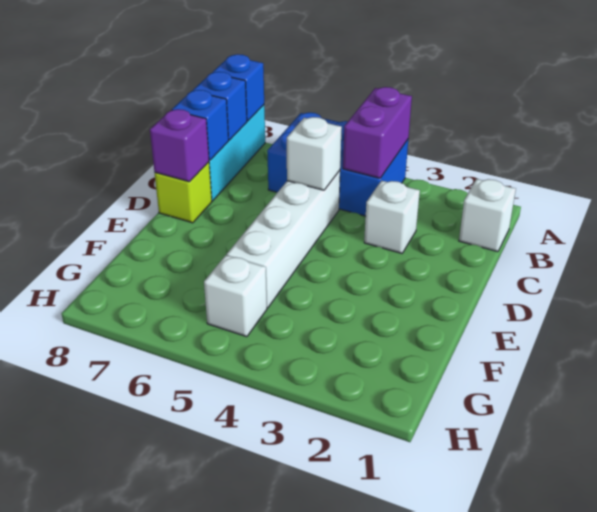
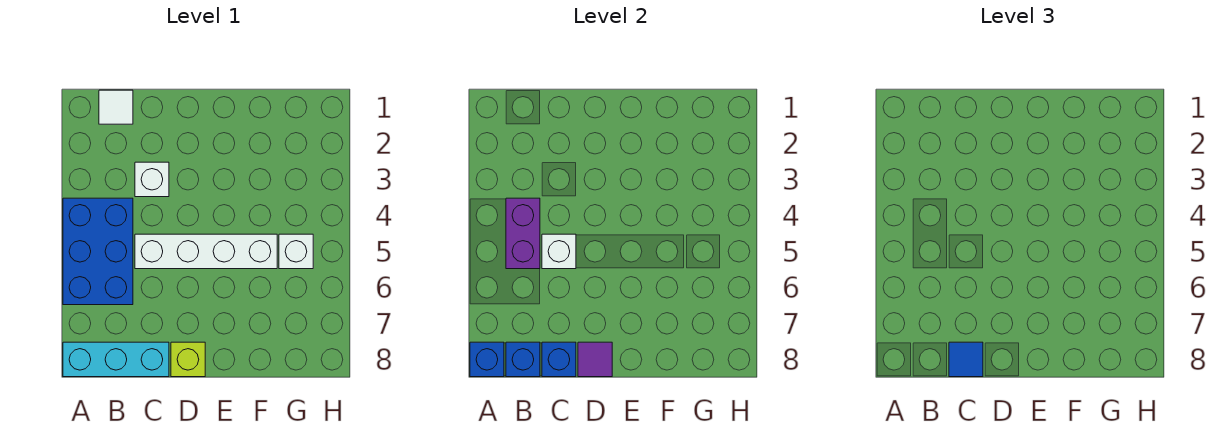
purple brick A4:B4 level 2 -> purple brick B4:B5 level 2
white brick B1 level 1 -> white tile B1 level 1
none -> blue tile C8 level 3
purple brick D8 level 2 -> purple tile D8 level 2

